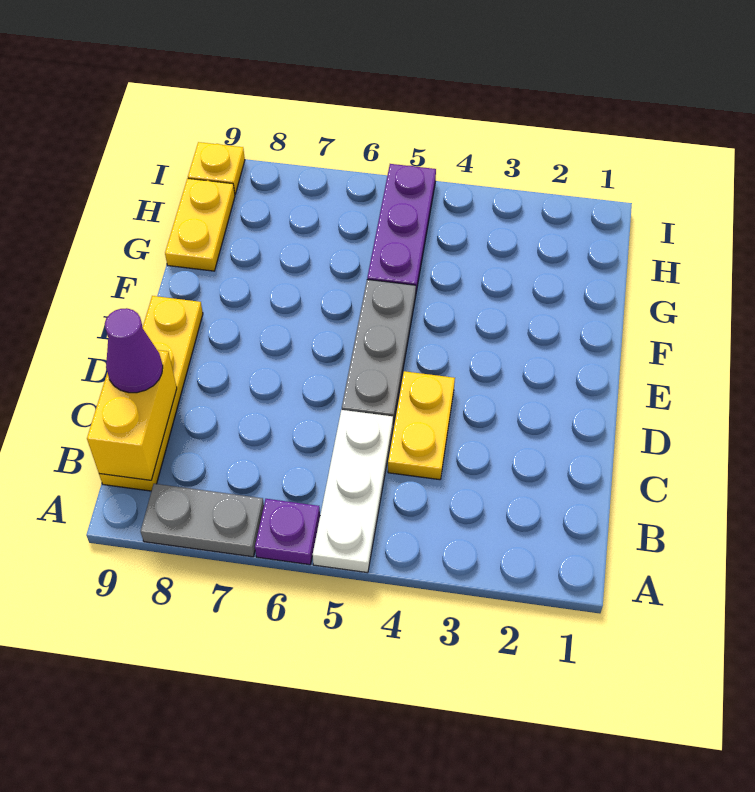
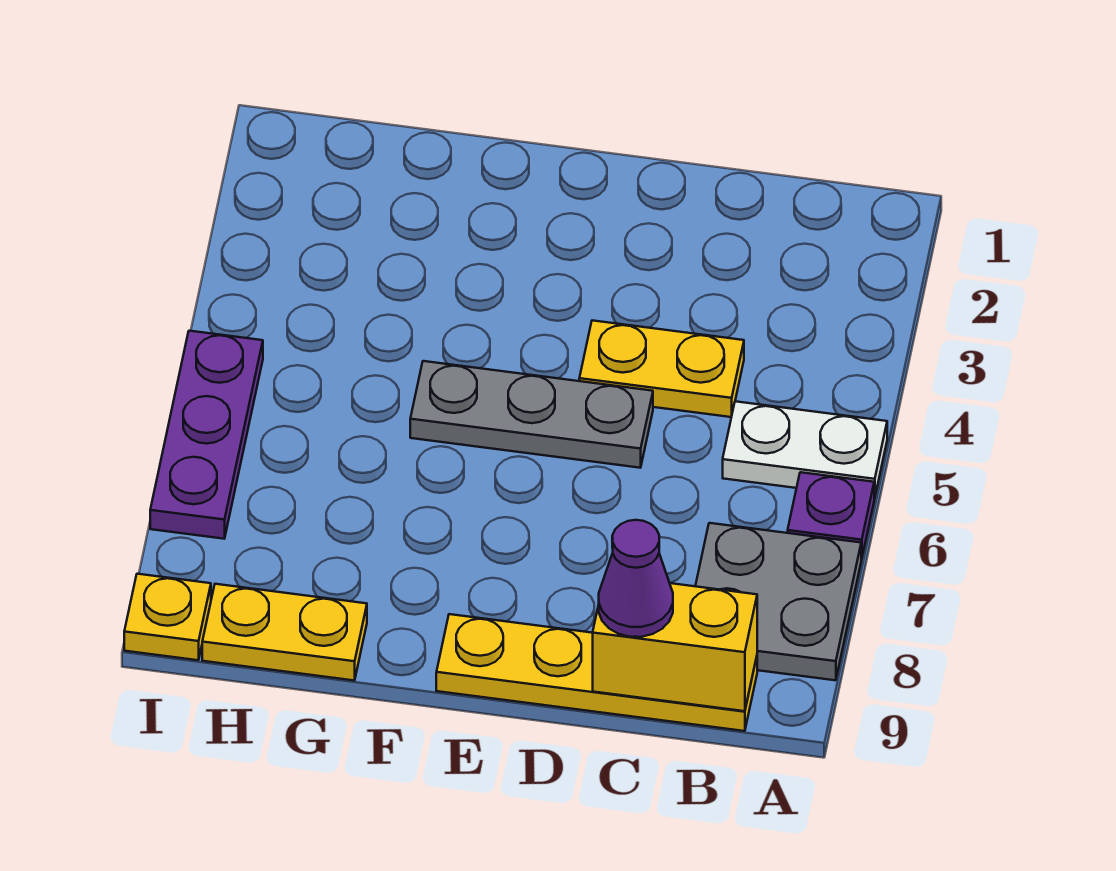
white plate A5:C5 level 1 -> white plate A5:B5 level 1
grey plate A7:A8 level 1 -> grey plate A7:B8 level 1
purple plate G5:I5 level 1 -> purple plate I5:I7 level 1

